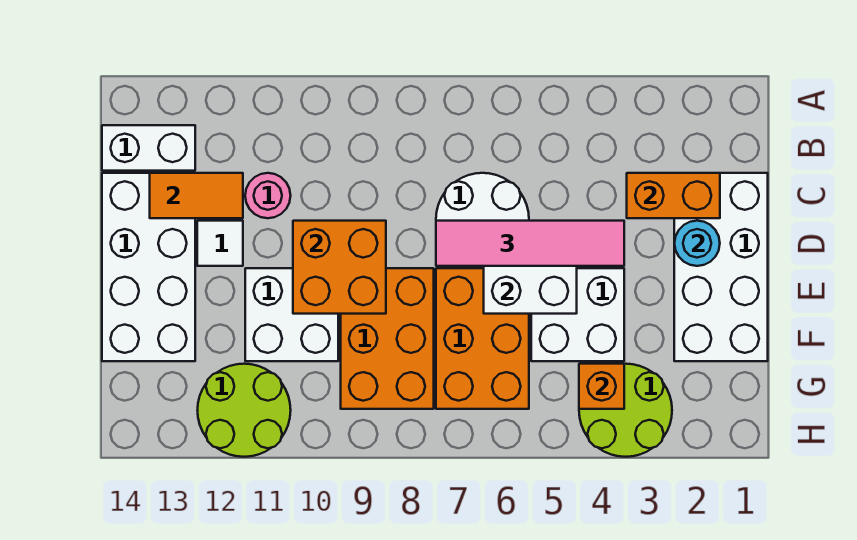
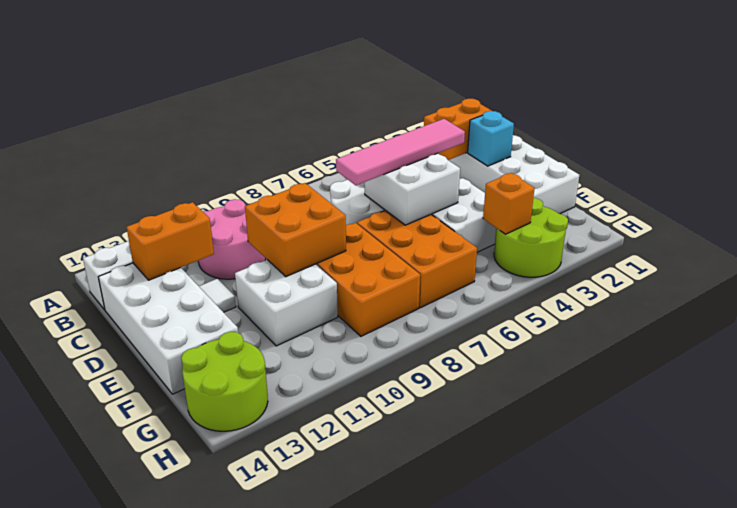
pink round brick C11 level 1 -> pink round brick B10:C11 level 1
orange tile C12:C13 level 2 -> orange brick C12:C13 level 2
cyan round brick D2 level 2 -> cyan brick D2 level 2
lime round brick G11:H12 level 1 -> lime round brick G13:H14 level 1

